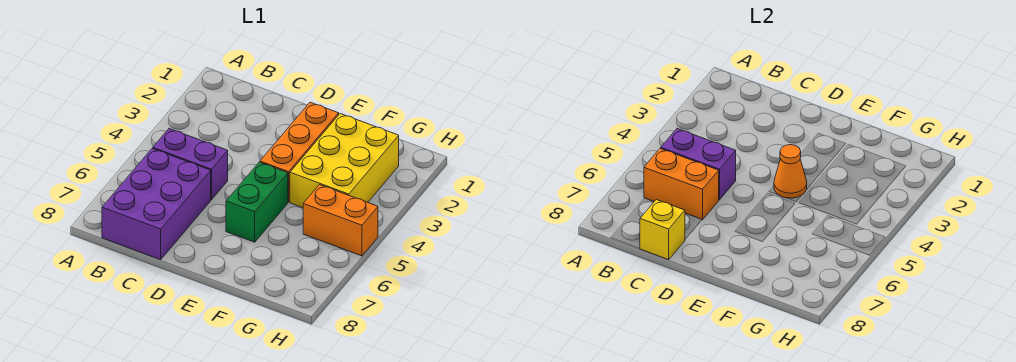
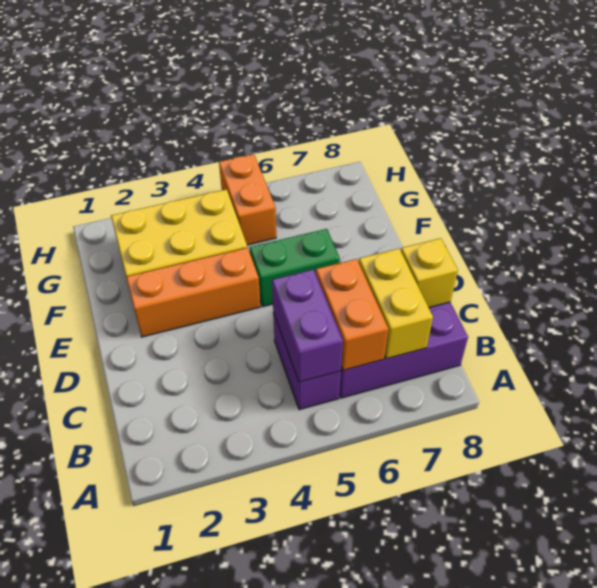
none -> yellow brick B7:C7 level 2
orange cone E4 level 2 -> none

